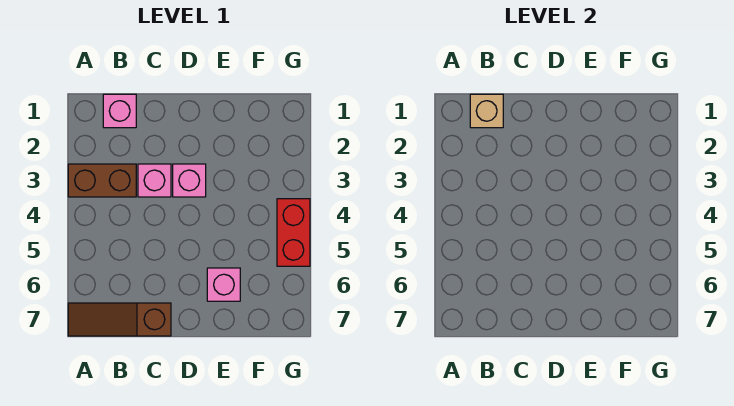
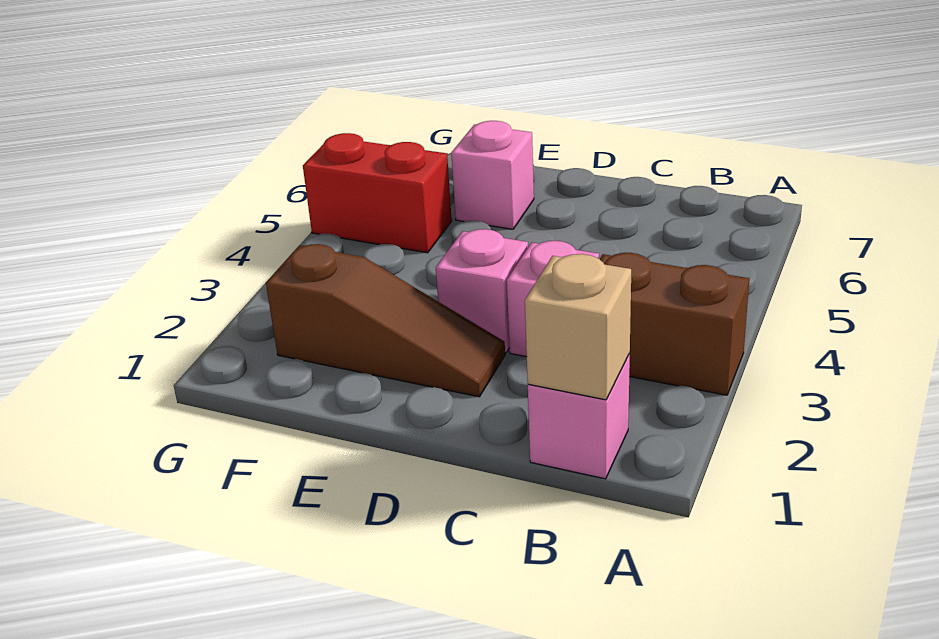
brown slope A7:C7 level 1 top C -> brown slope D2:F2 level 1 top F
red brick G4:G5 level 1 -> red brick F5:G5 level 1

